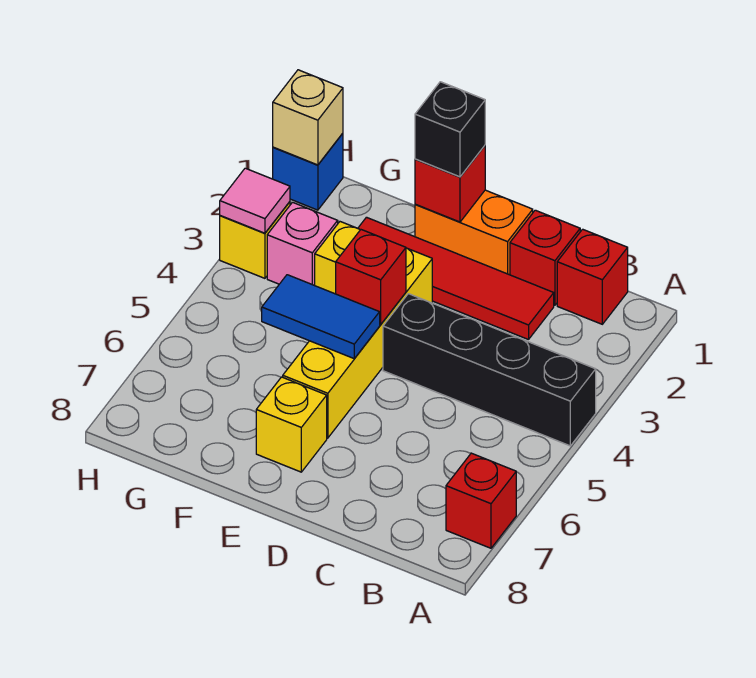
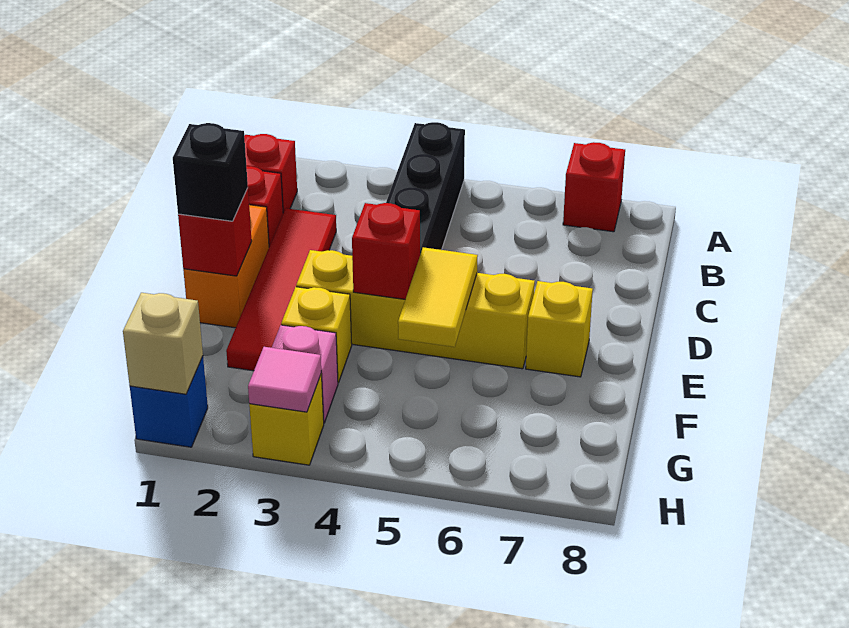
blue tile E5:F5 level 2 -> yellow tile E5:F5 level 2

